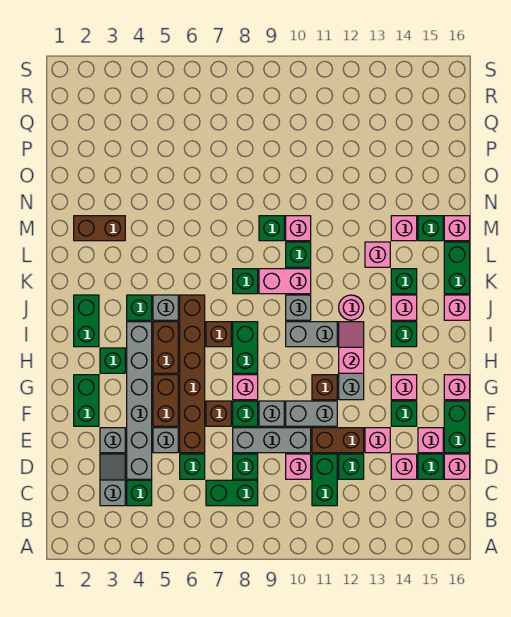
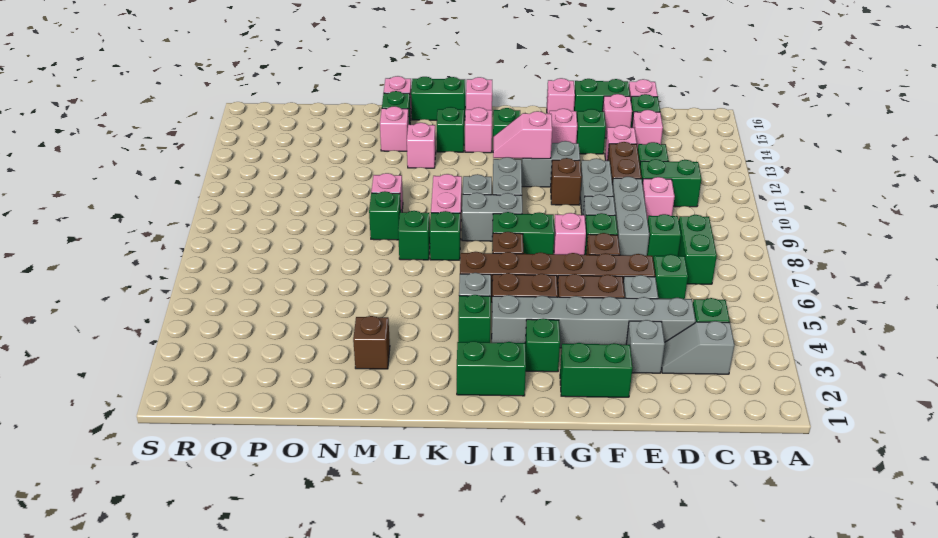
none -> grey brick I9:J9 level 1
pink round brick J12 level 1 -> none
green brick L10 level 1 -> green brick L8 level 1
brown brick M2:M3 level 1 -> brown brick M3 level 1

